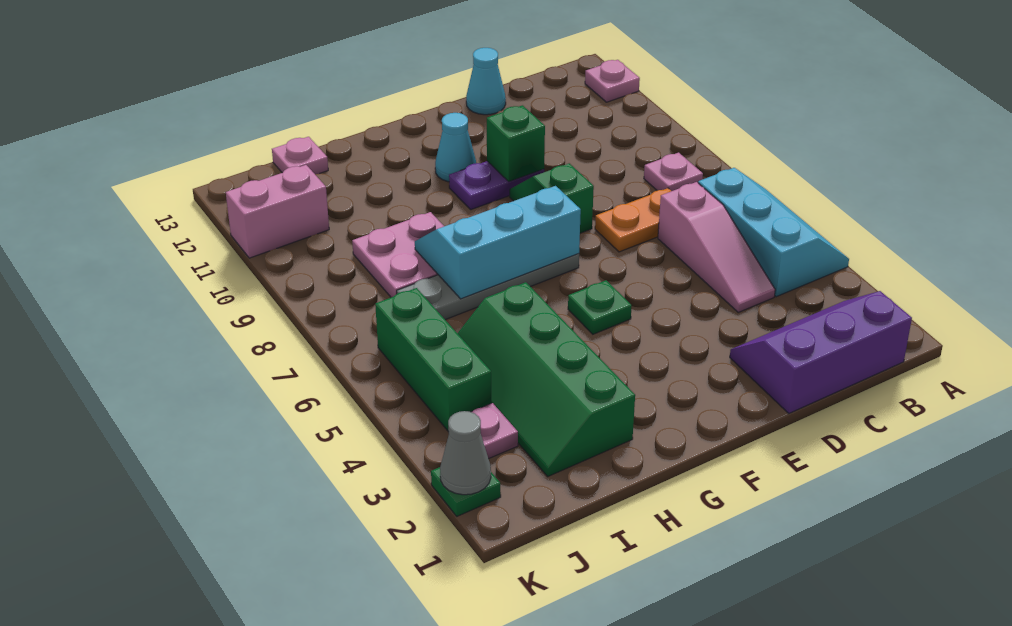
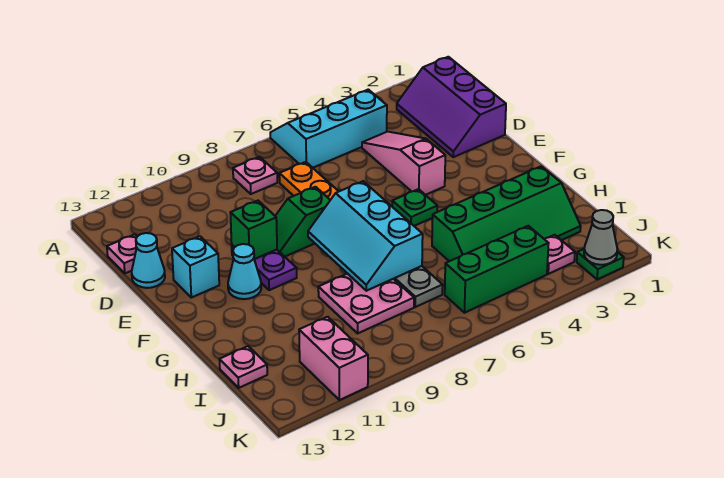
pink plate A12 level 1 -> pink plate C13 level 1
pink slope C4:C6 level 1 top 6 -> pink slope C4:E4 level 1 top E
none -> cyan brick E12 level 1

